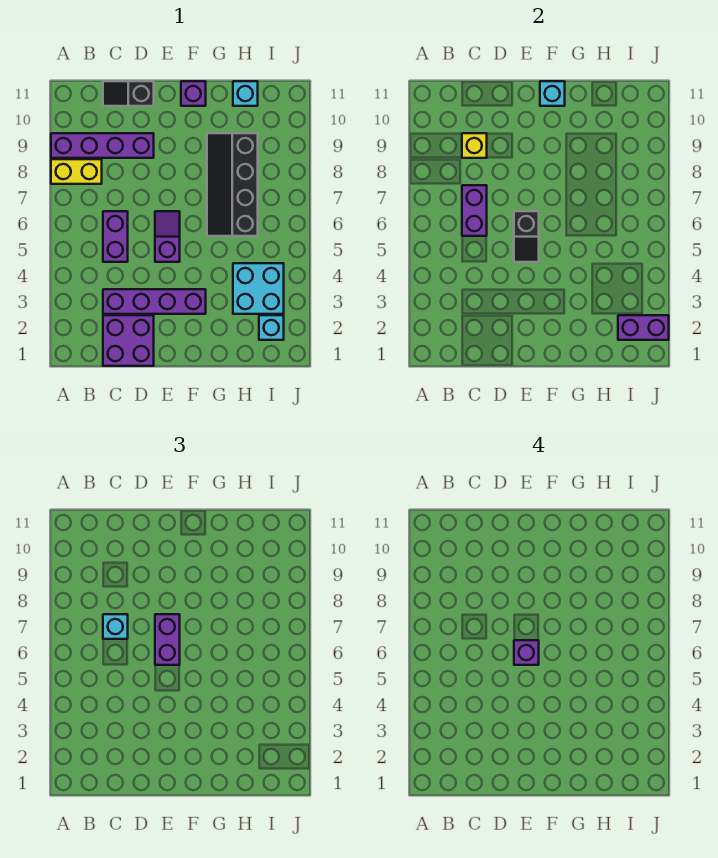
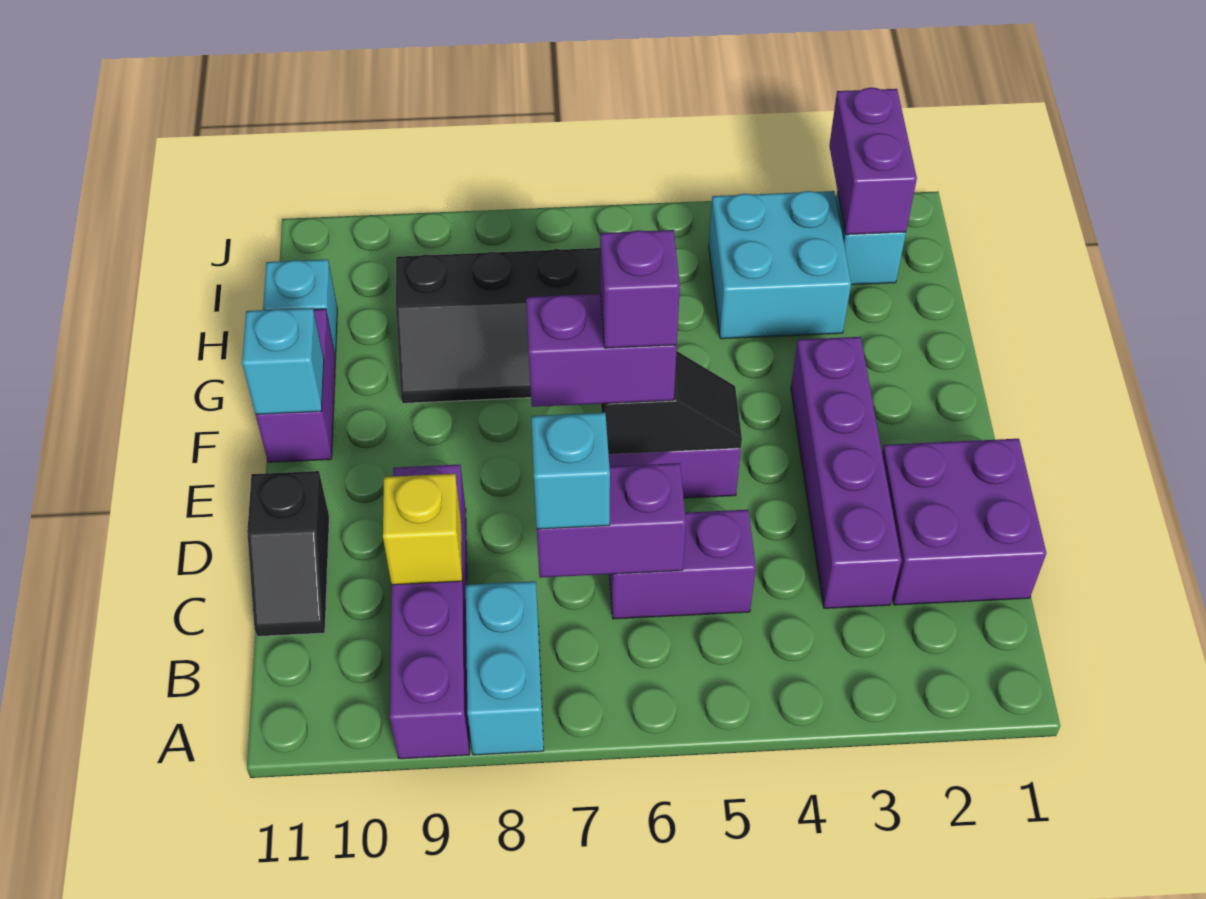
yellow brick A8:B8 level 1 -> cyan brick A8:B8 level 1
purple brick F11 level 1 -> purple brick F11:G11 level 1

